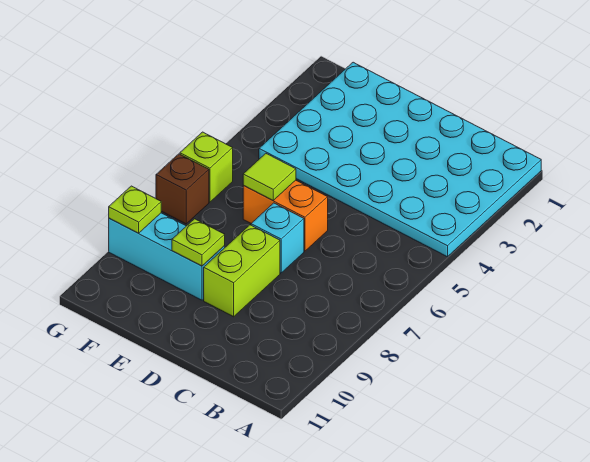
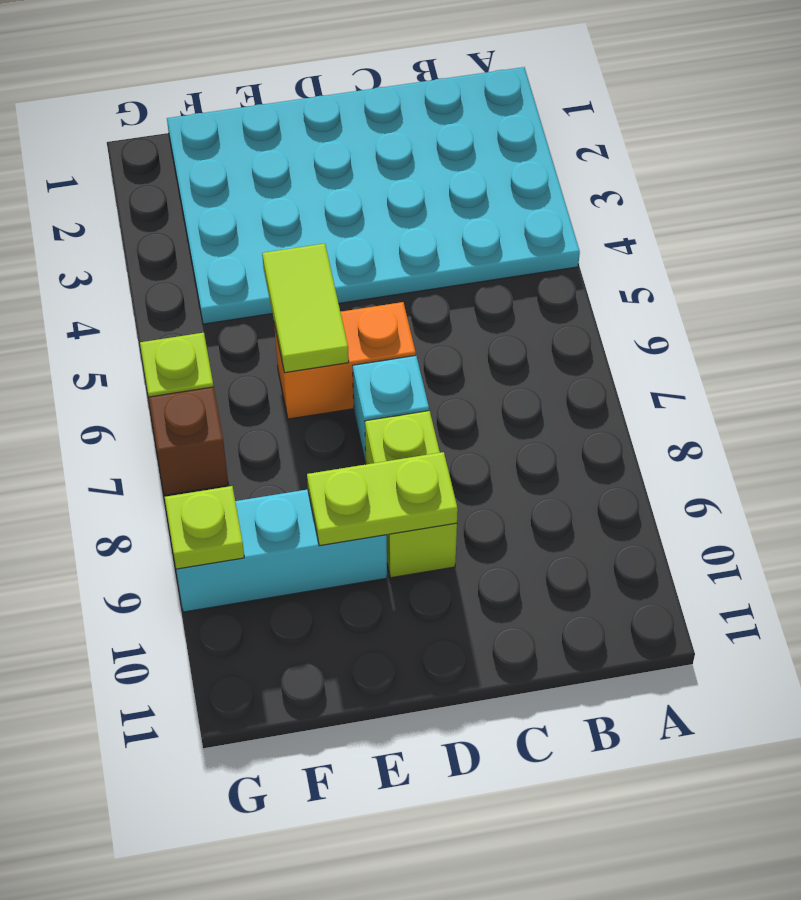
lime tile E6 level 2 -> lime tile E5:E6 level 2
lime plate E9 level 2 -> lime plate D9:E9 level 2

